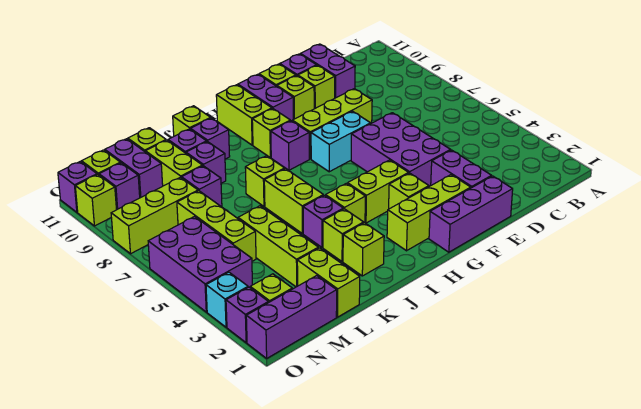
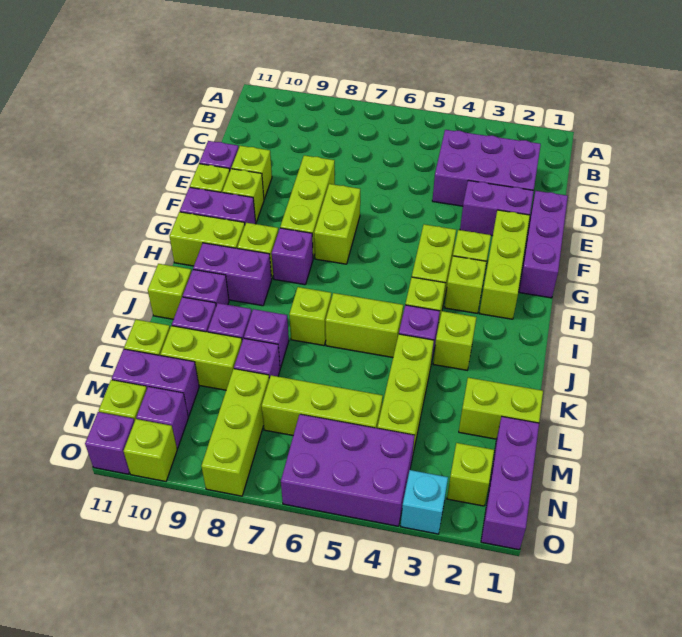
purple brick D10:D11 level 1 -> purple brick I9:I10 level 1
purple brick E4:F6 level 1 -> purple brick C2:D4 level 1
cyan brick F7:G7 level 1 -> lime brick F7:G7 level 1
lime brick J2 level 1 -> lime brick H3 level 1
lime brick L3:L5 level 1 -> lime brick K4:M4 level 1
purple brick O2 level 1 -> purple brick K8 level 1

